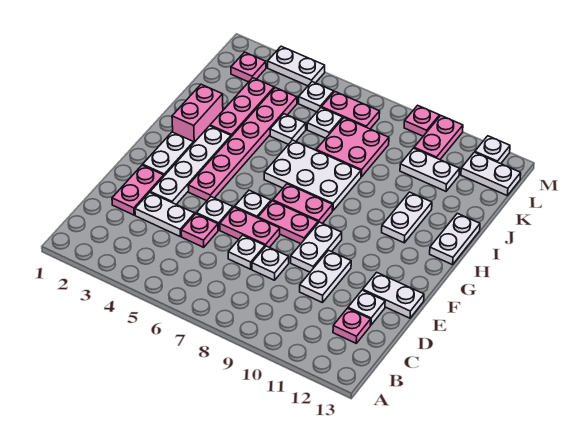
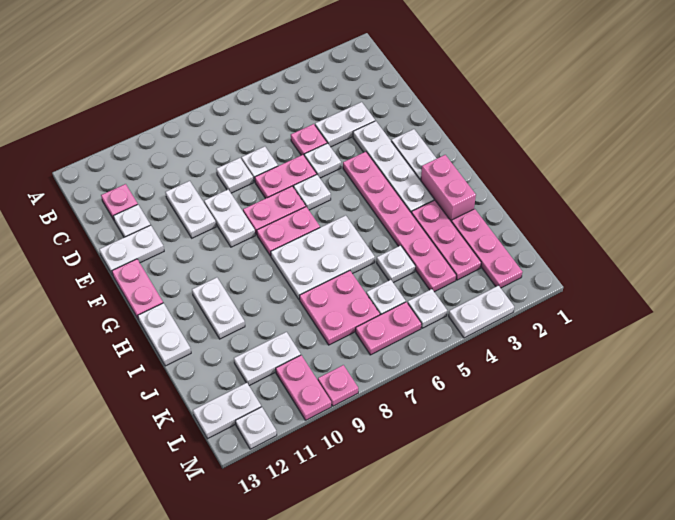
pink plate D2:E2 level 1 -> pink plate F13:G13 level 1
pink plate L2 level 1 -> pink plate J2:L2 level 1

